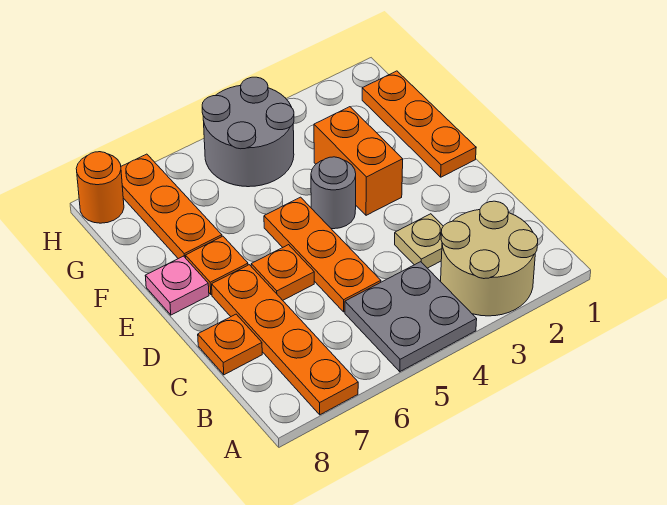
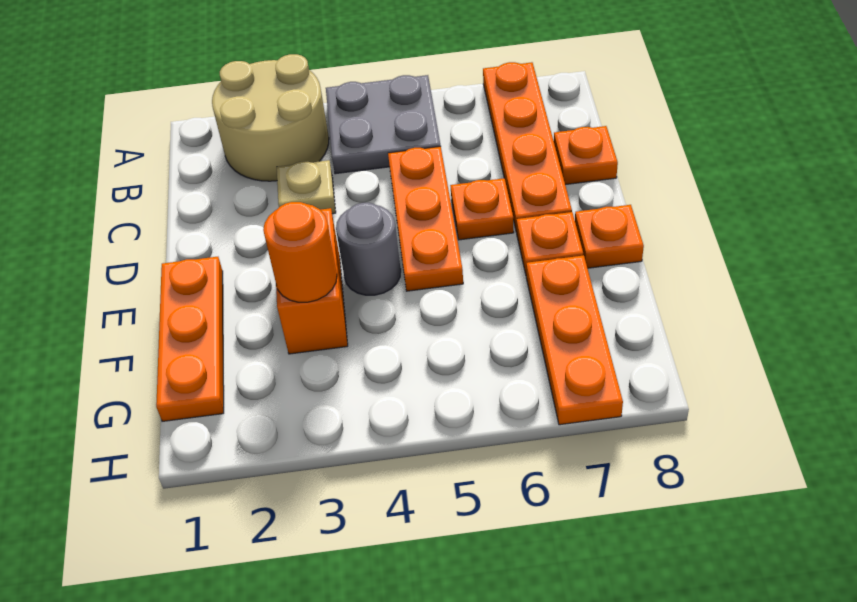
pink plate E8 level 1 -> orange plate E8 level 1
grey round brick G4:H5 level 1 -> none
orange round brick H8 level 1 -> orange round brick F3 level 2

